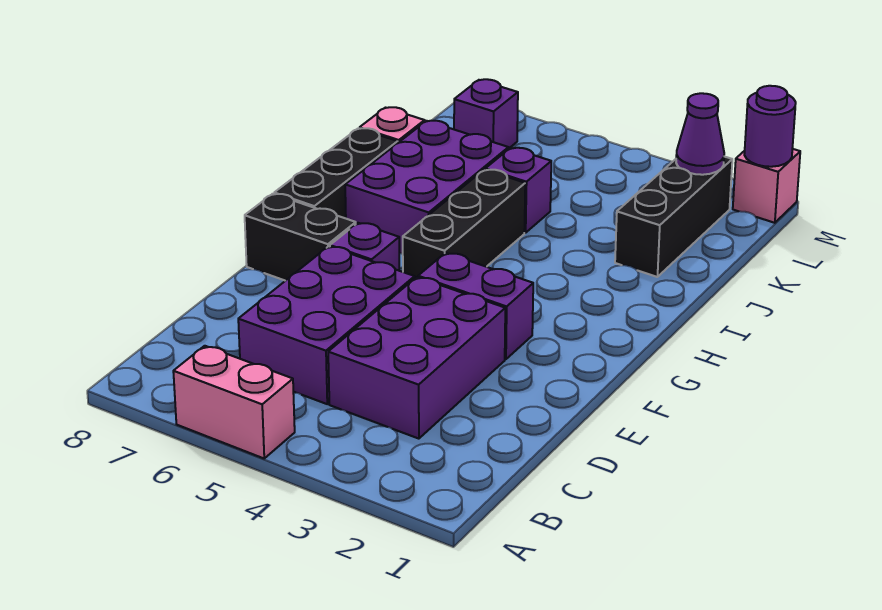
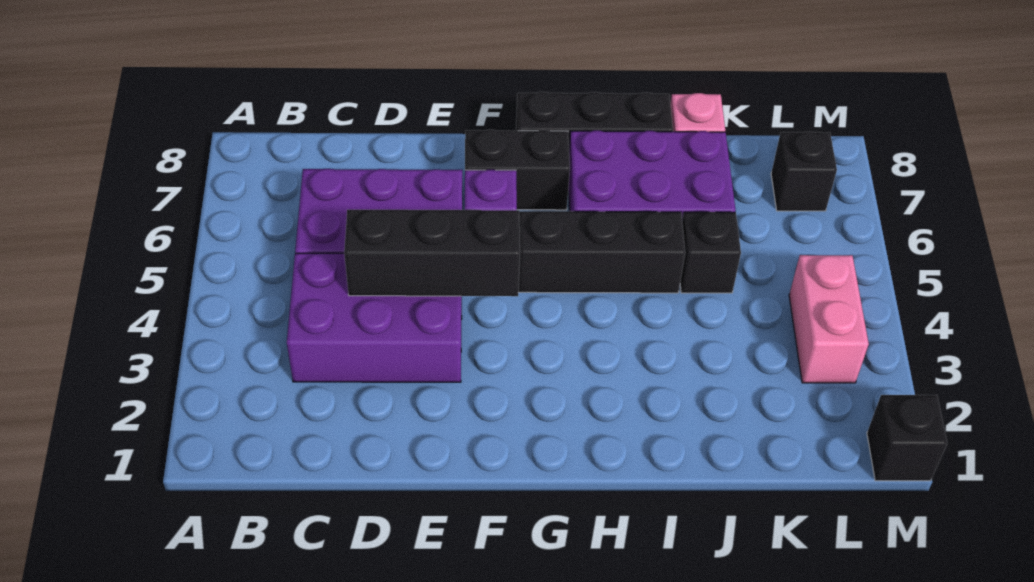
pink brick A5:A6 level 1 -> pink brick L3:L4 level 1
purple brick F3:F4 level 1 -> none
black brick F7:F8 level 1 -> black brick F7:G7 level 1
black brick J2:L2 level 1 -> black brick D4:F4 level 2
purple brick J5 level 1 -> black brick J5 level 1
purple cone L2 level 2 -> none
purple brick L7 level 1 -> black brick L7 level 1
pink brick M1 level 1 -> black brick M1 level 1
purple round brick M1 level 2 -> none

